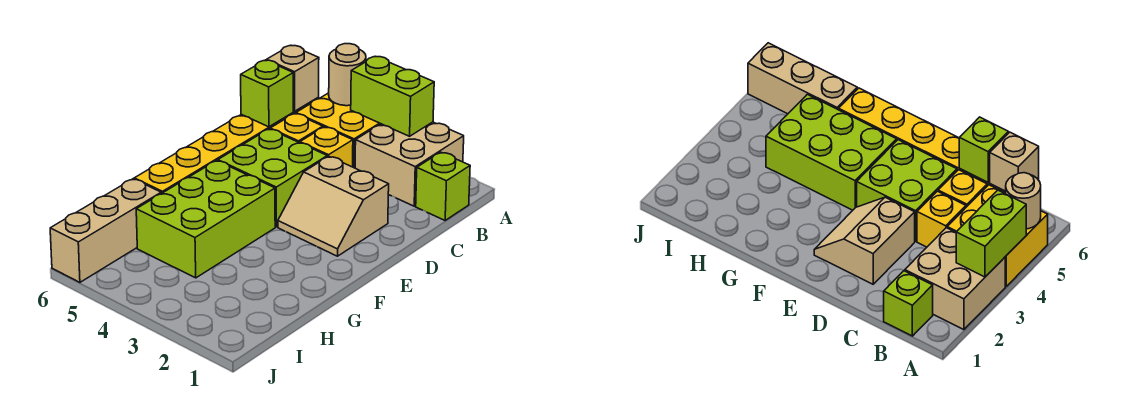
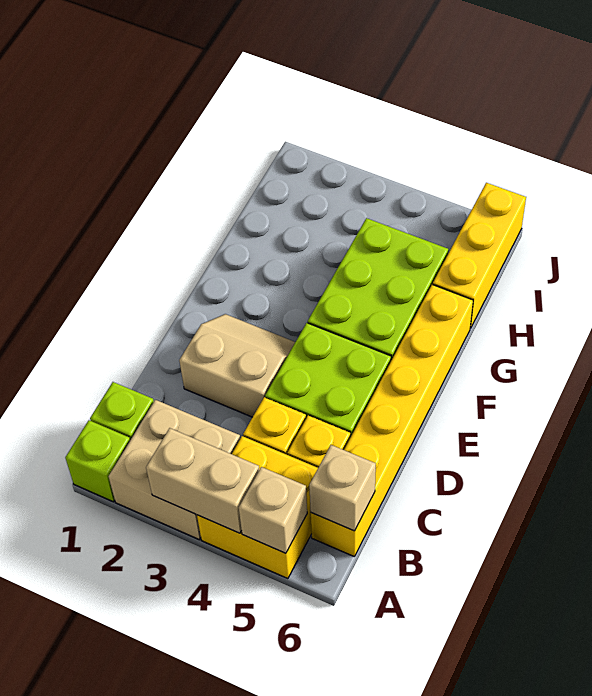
lime brick A3:A4 level 2 -> tan brick A3:A4 level 2
tan round brick A5 level 2 -> tan brick A5 level 2
lime brick C6 level 2 -> lime brick A1 level 1
tan brick H6:J6 level 1 -> yellow brick H6:J6 level 1

